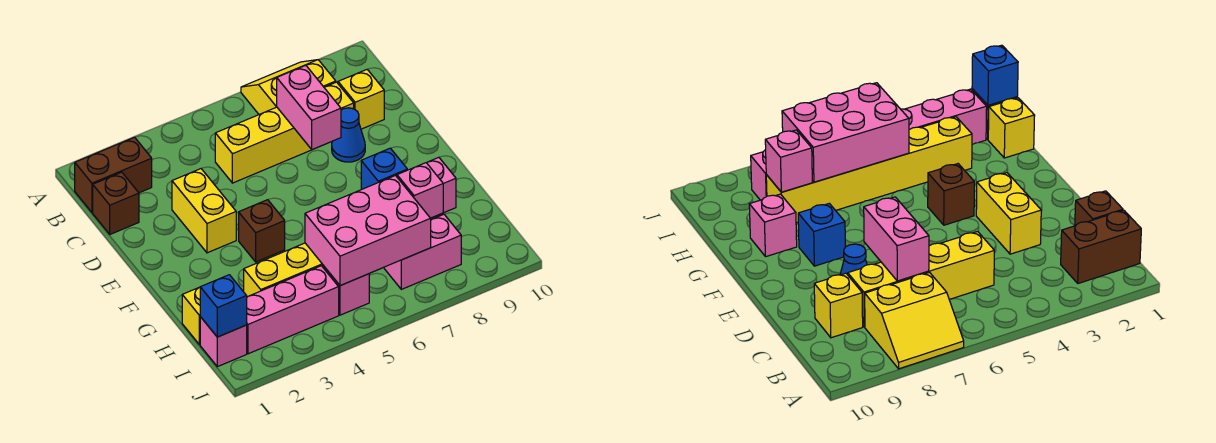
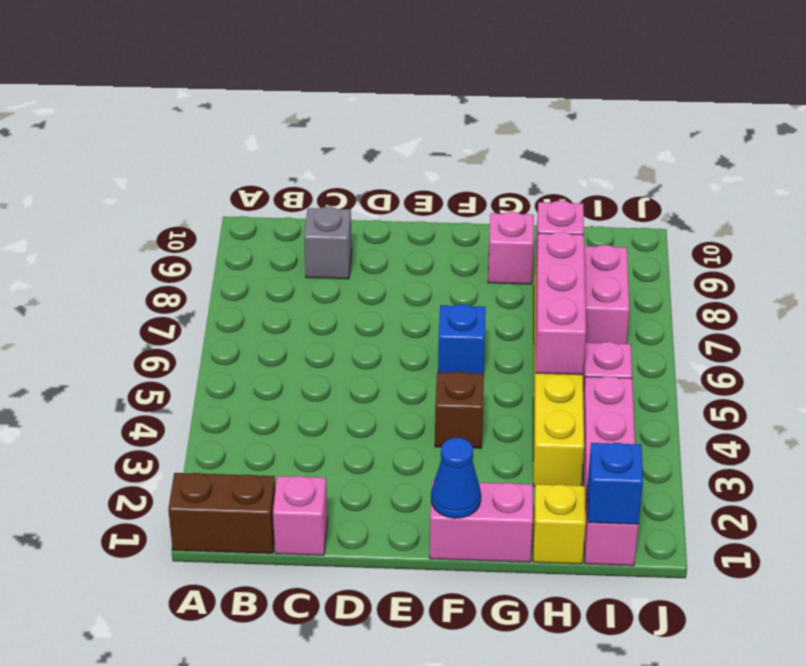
yellow slope A7:B8 level 1 top B -> none
brown brick B1:B2 level 1 -> brown brick A1:B1 level 1
brown brick C1 level 1 -> pink brick C1 level 1
yellow brick C5:C8 level 1 -> none
pink brick C7:D7 level 2 -> pink brick F1:G1 level 1
yellow brick C9 level 1 -> grey brick C9 level 1
yellow brick D3:E3 level 1 -> none
blue cone D8 level 1 -> blue cone F1 level 2
blue brick F8 level 1 -> blue brick F6 level 1
pink brick H5:I7 level 2 -> pink brick H5:H7 level 2

